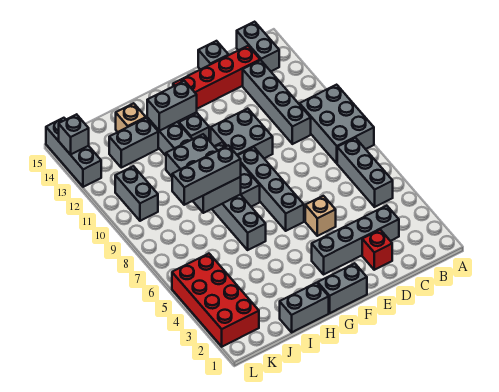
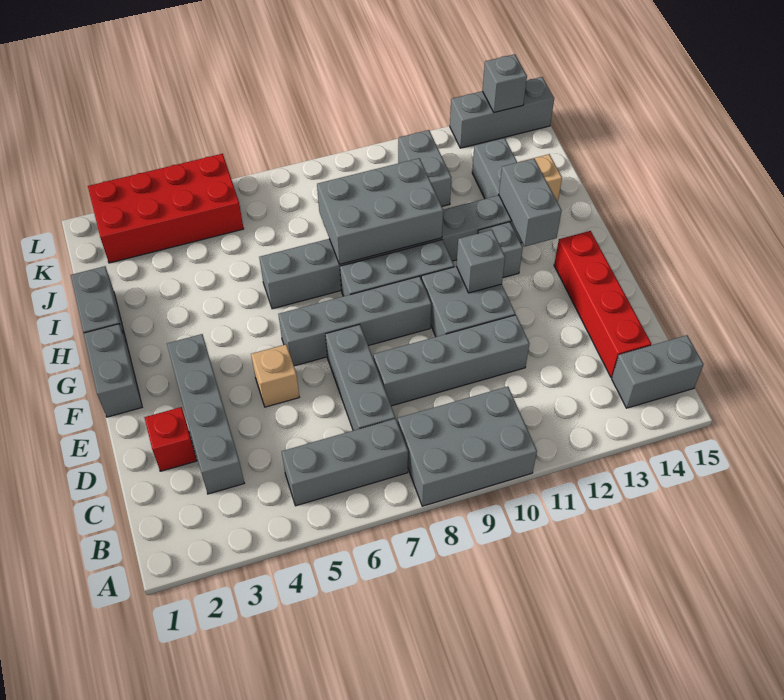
grey brick C10:C13 level 1 -> grey brick D8:D11 level 1
grey brick D15 level 1 -> grey brick F11 level 2
grey brick H8:J8 level 3 -> grey brick C7:E7 level 1
grey brick K10:K11 level 1 -> grey brick J11:K11 level 1

